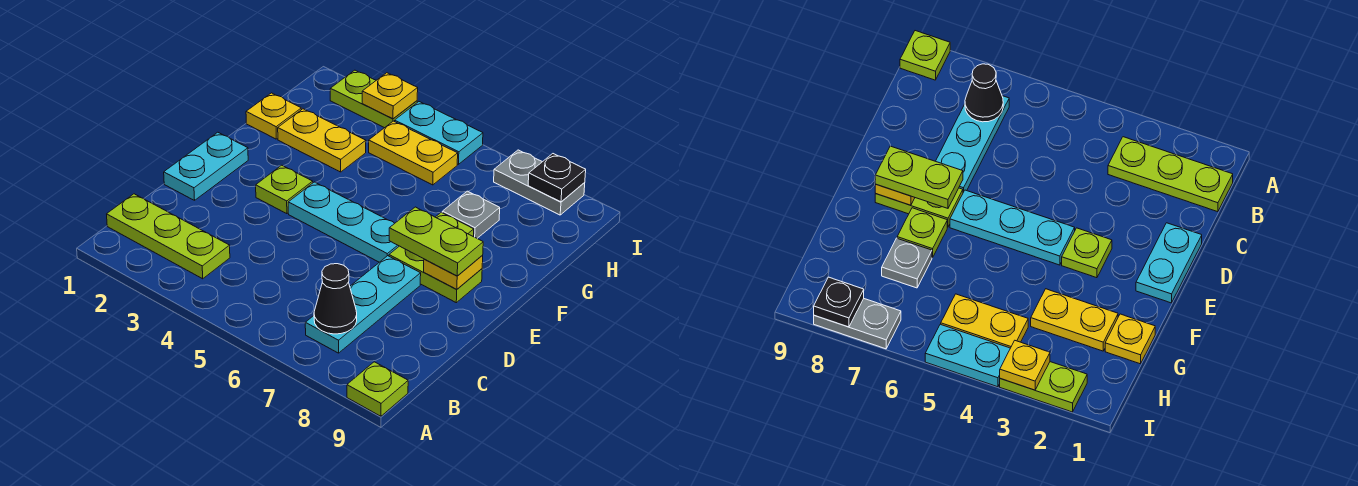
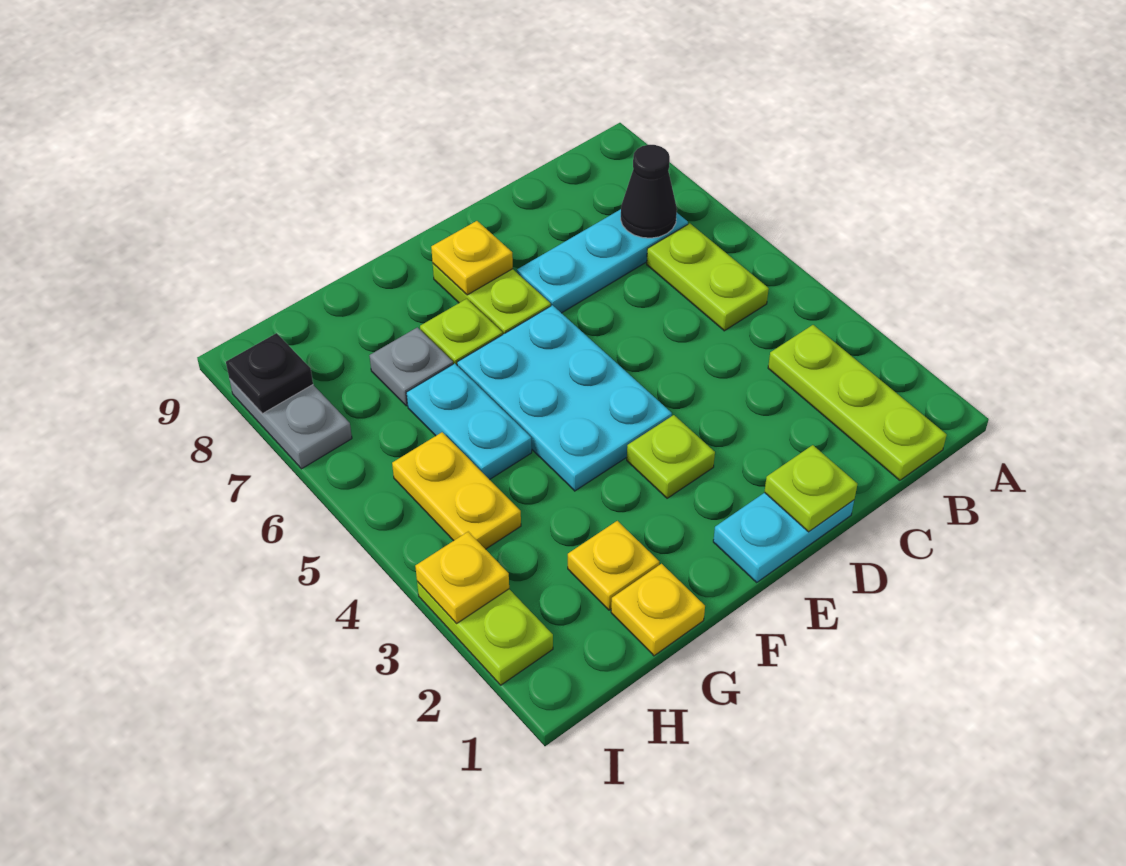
lime plate A9 level 1 -> lime plate D1 level 2
cyan plate E4:E6 level 1 -> cyan plate E4:F6 level 1
lime plate E7:E8 level 3 -> lime plate B5:B6 level 1
yellow plate G2:G3 level 1 -> yellow plate G2 level 1
cyan plate I4:I5 level 1 -> cyan plate G5:G6 level 1

